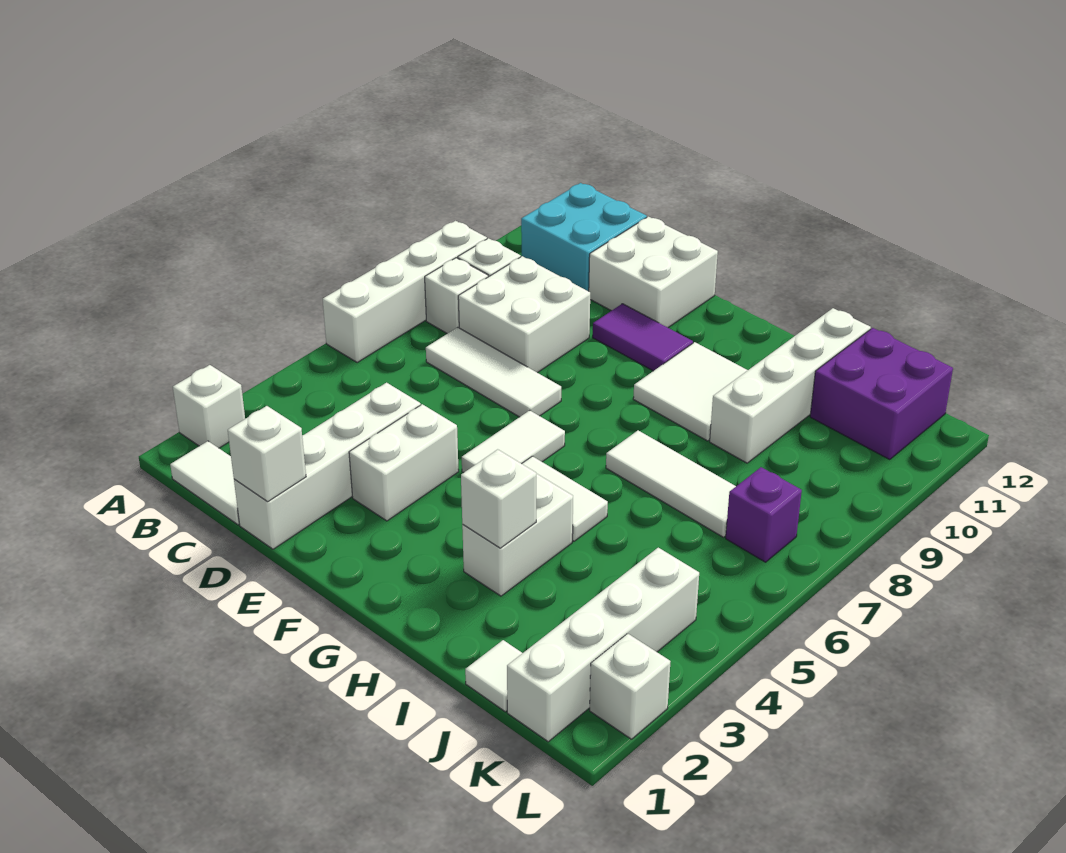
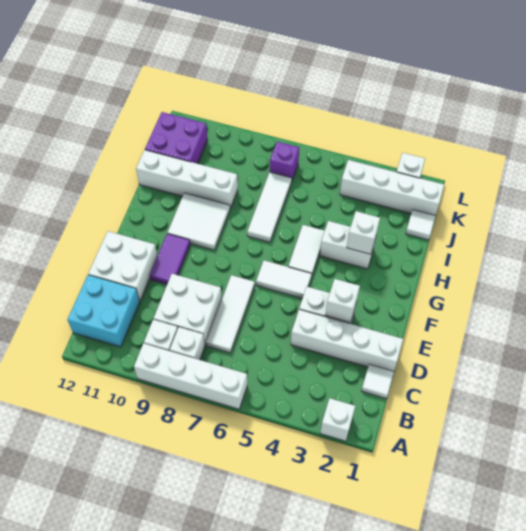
white tile B1:C1 level 1 -> white tile C1 level 1
white brick D1 level 2 -> white brick E3 level 2

